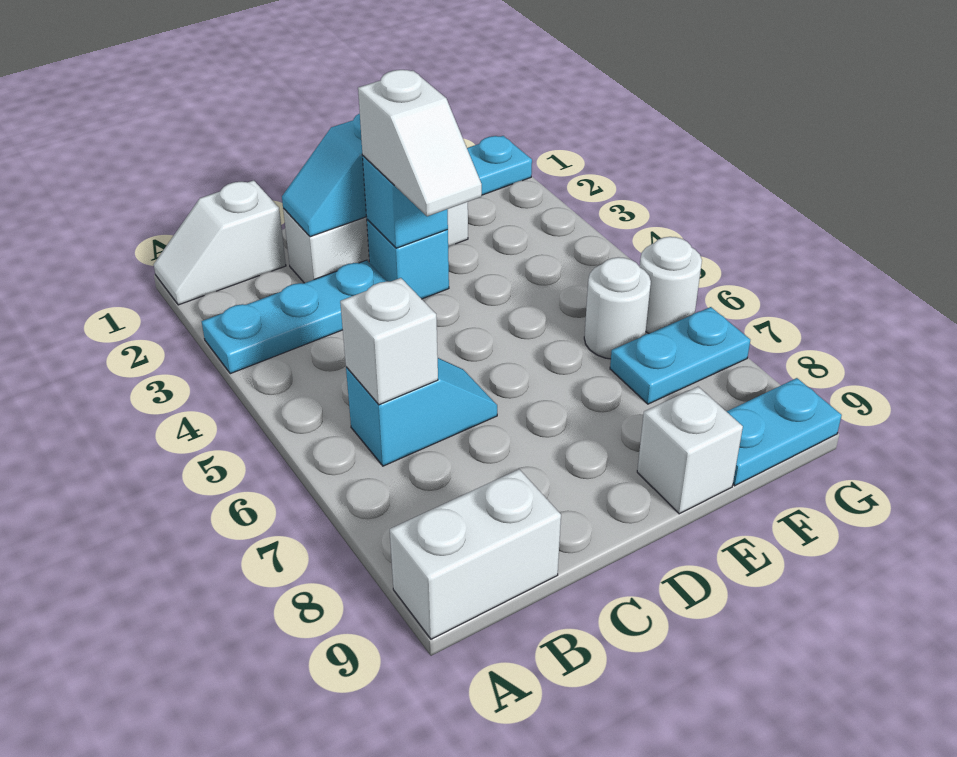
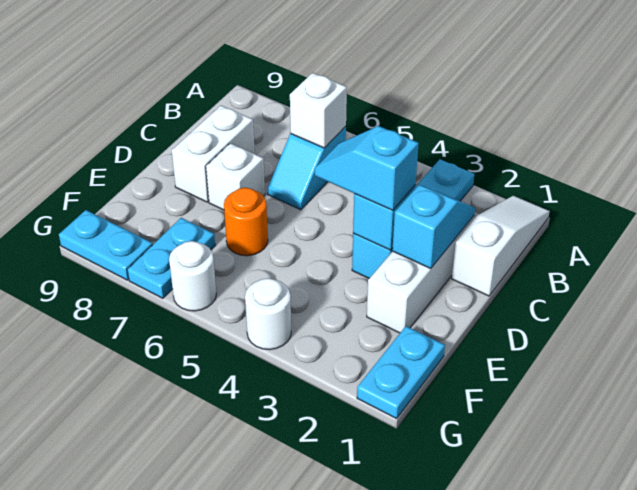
white slope A1:B1 level 1 top B -> white slope A1:C1 level 1 top C
white brick A9:B9 level 1 -> white brick C8:D8 level 1
white slope D3:D4 level 3 top 3 -> cyan slope D3:D4 level 3 top 3
none -> orange round brick E6 level 1
white brick E9 level 1 -> white brick D7 level 1
white round brick F6 level 1 -> white round brick G4 level 1
cyan plate F9:G9 level 1 -> cyan plate G8:G9 level 1

